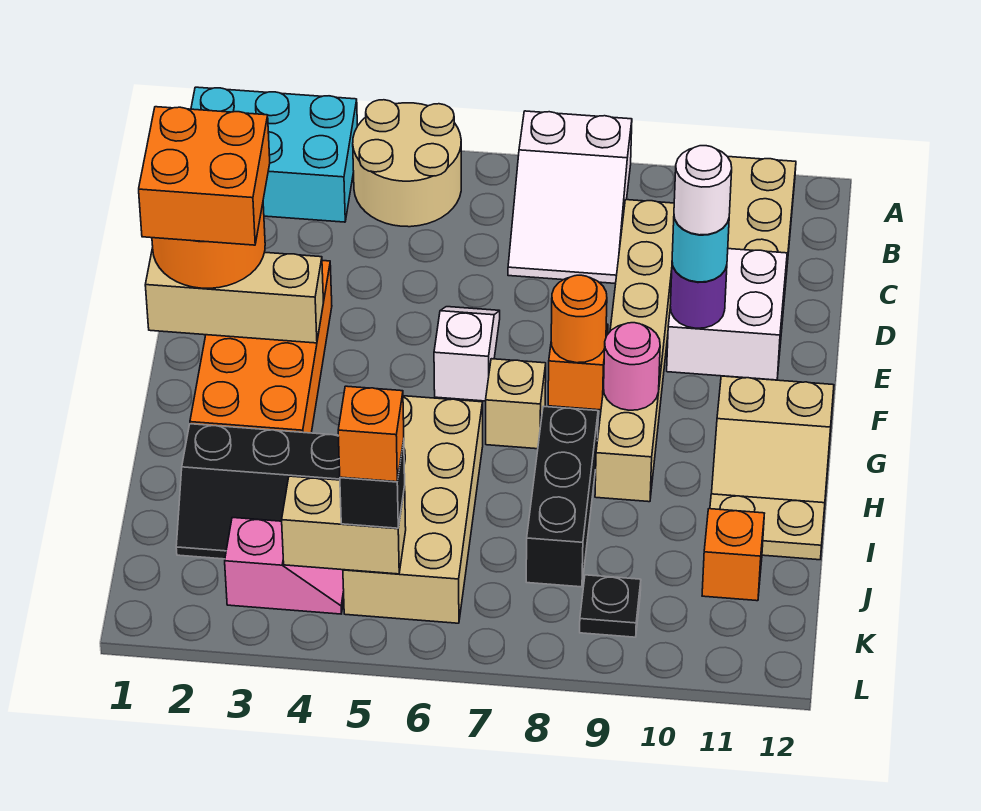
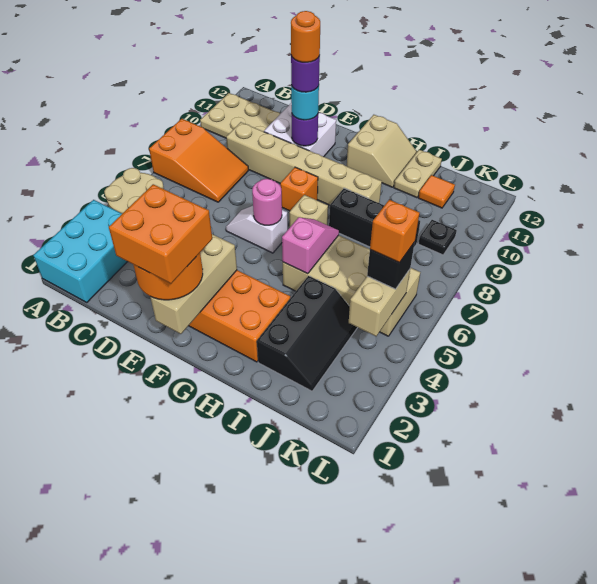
white slope A7:C8 level 1 top A -> orange slope A7:C8 level 1 top A
white round brick E10 level 4 -> purple round brick E10 level 4
orange round brick F8 level 2 -> orange round brick E10 level 5
pink round brick G9 level 2 -> pink round brick F6 level 2
orange brick J11 level 1 -> orange tile J11 level 1
pink slope K3:K4 level 1 top 3 -> pink slope H5:H6 level 2 top 5

